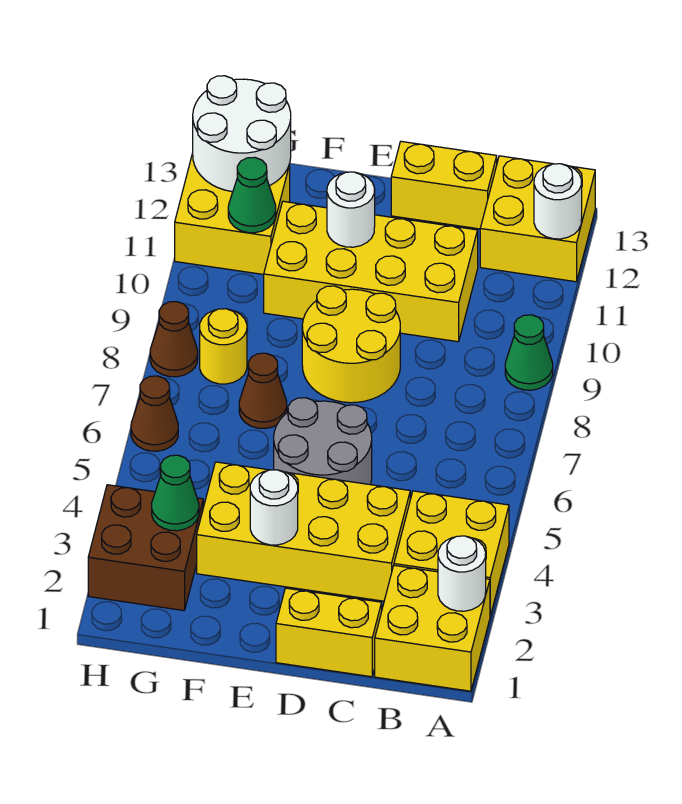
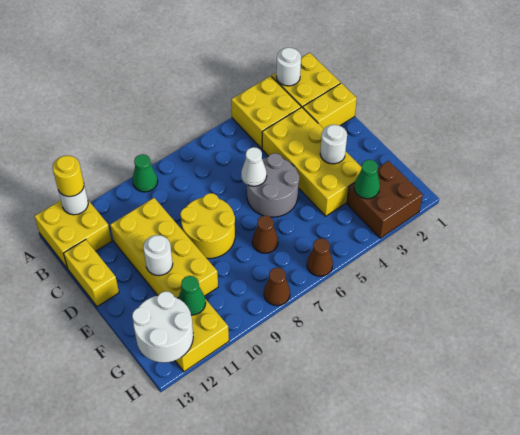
yellow brick C1:D1 level 1 -> yellow brick C1:C2 level 1
none -> white cone D6 level 2
yellow round brick G8 level 1 -> yellow round brick A12 level 3

